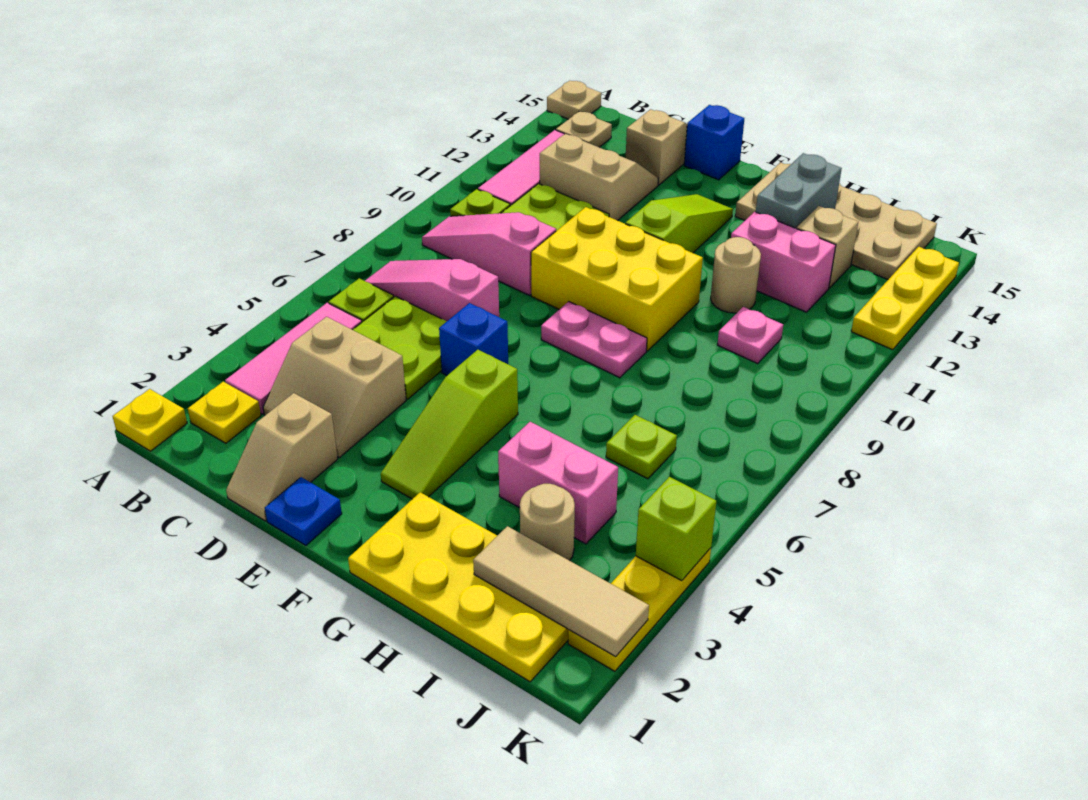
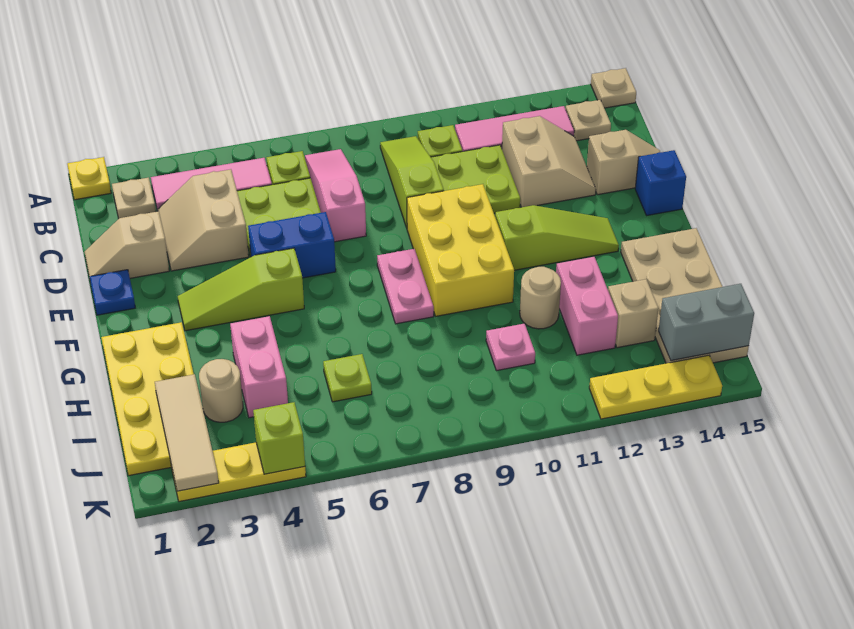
yellow plate B2 level 1 -> tan plate B2 level 1
pink slope B9:D9 level 1 top D -> lime slope B9:D9 level 1 top D
blue brick E6 level 1 -> blue brick E5:E6 level 1
grey brick H13:H14 level 2 -> grey brick J14:J15 level 2

